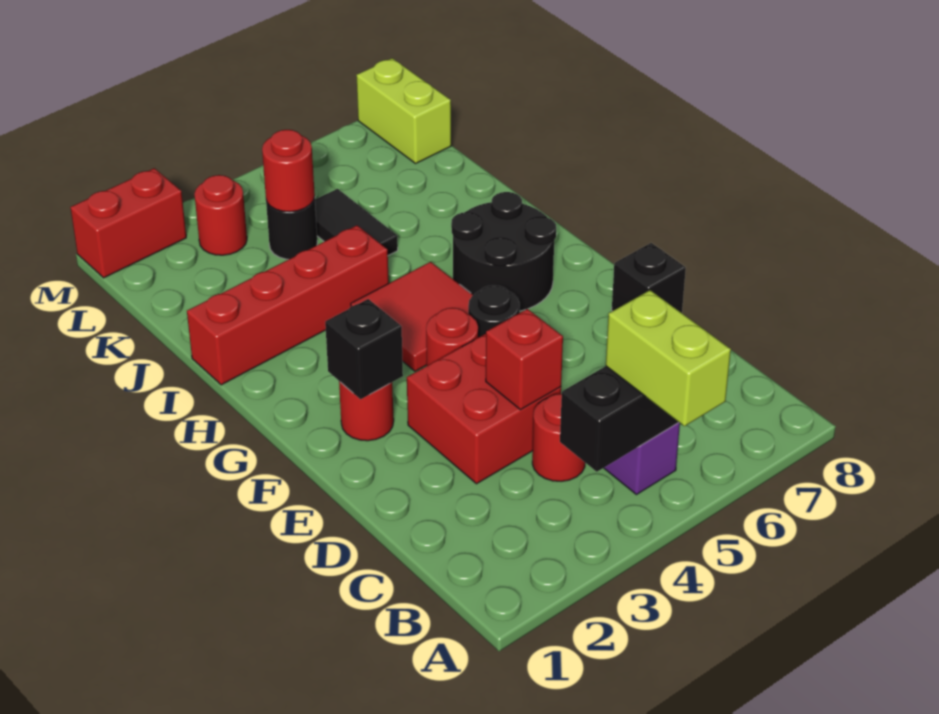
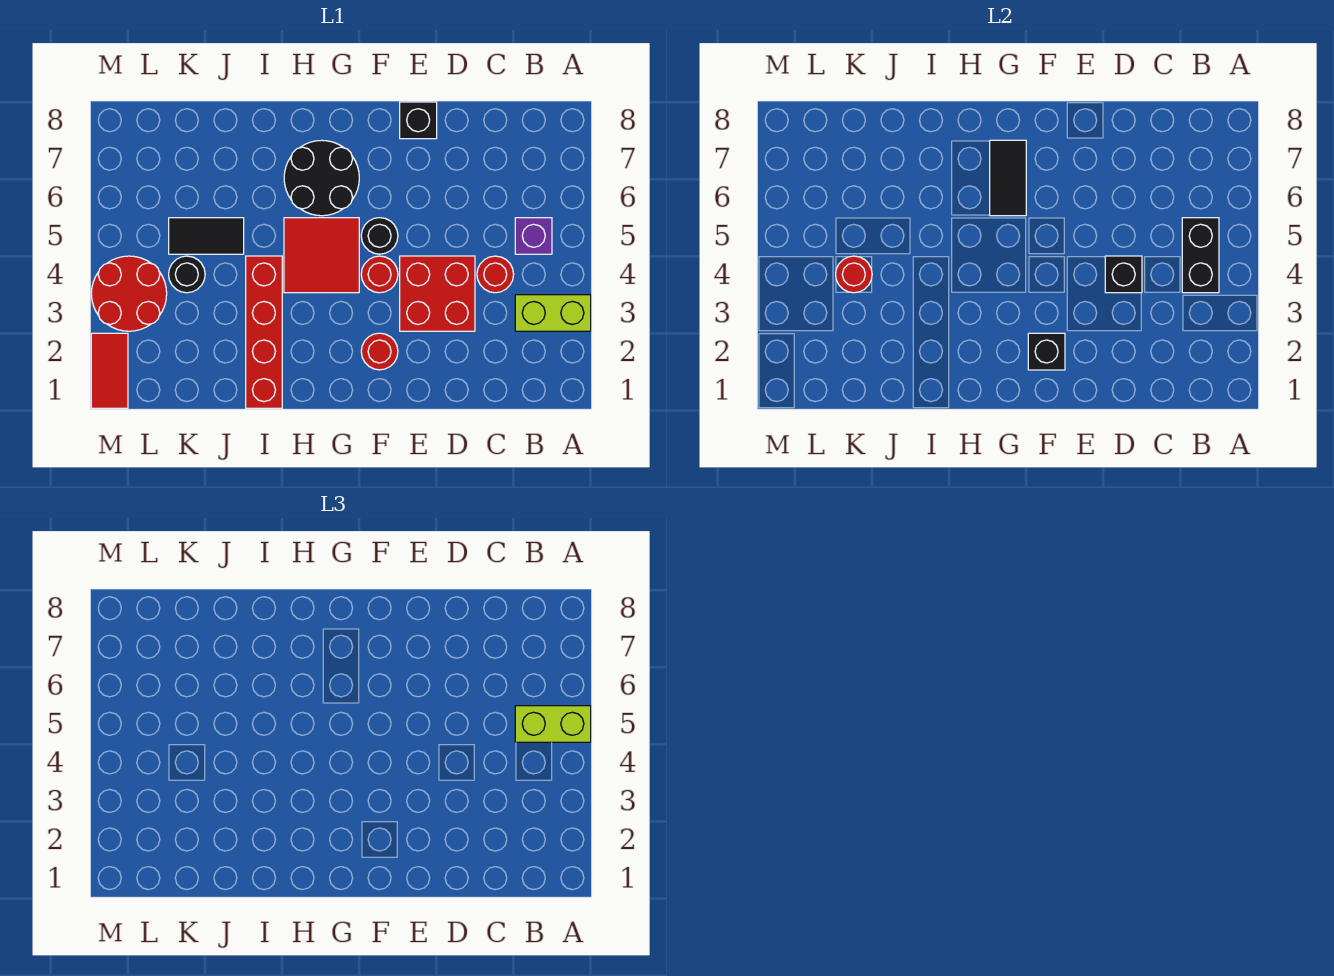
red brick D4 level 2 -> black brick D4 level 2
none -> black tile G6:G7 level 2
red round brick L3 level 1 -> red round brick L3:M4 level 1
lime brick L8:M8 level 1 -> lime brick A3:B3 level 1
red brick M1:M2 level 1 -> red tile M1:M2 level 1

